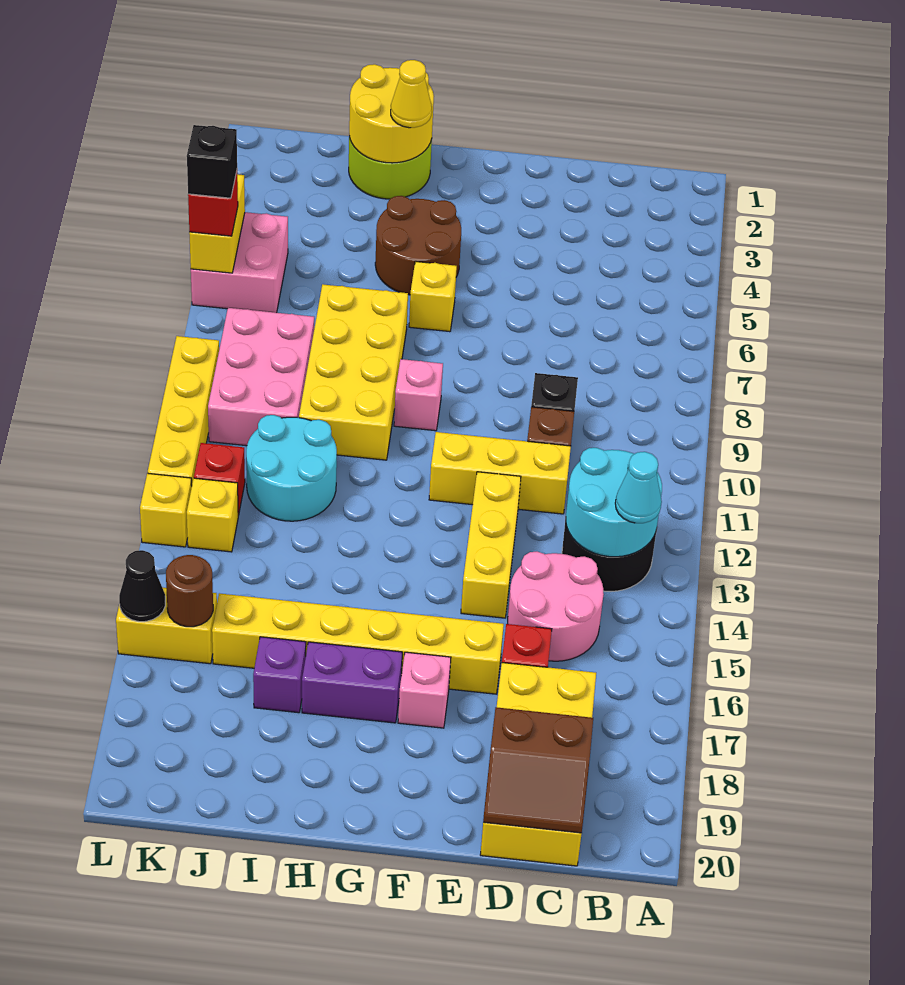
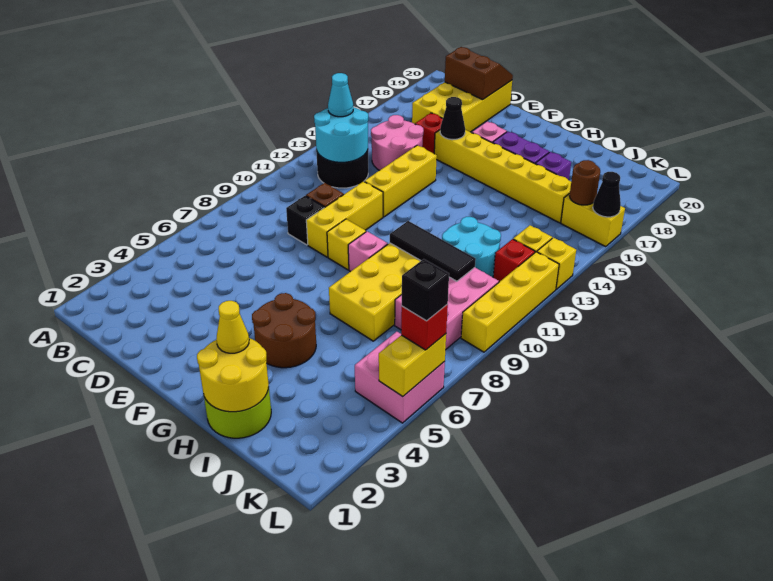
yellow brick D11:F11 level 1 -> yellow brick E9:E11 level 1
none -> black cone E16 level 2
yellow brick G6 level 1 -> yellow brick F9 level 1
none -> black tile H10:J10 level 2

